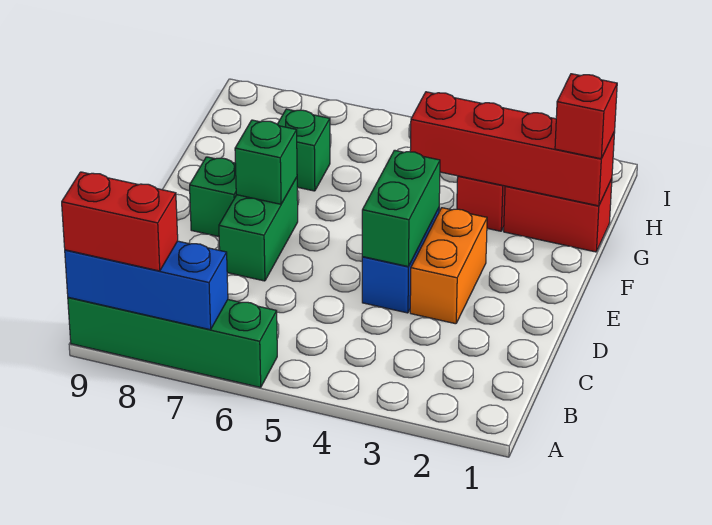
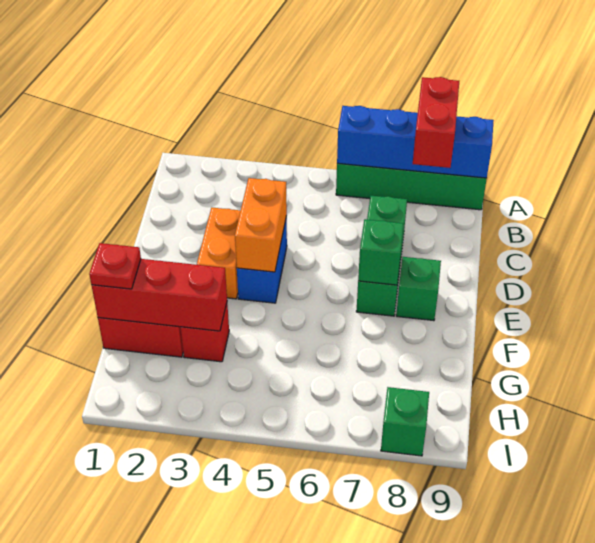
blue brick A7:A9 level 2 -> blue brick A6:A9 level 2
red brick A8:A9 level 3 -> red brick A8:B8 level 3
green brick D4:E4 level 2 -> orange brick D4:E4 level 2
green brick D7:E7 level 1 -> green brick C7:E7 level 1
red brick G1:G4 level 2 -> red brick G1:G3 level 2
red brick G1 level 3 -> red plate G1 level 3
green brick G7 level 1 -> green brick I8 level 1

